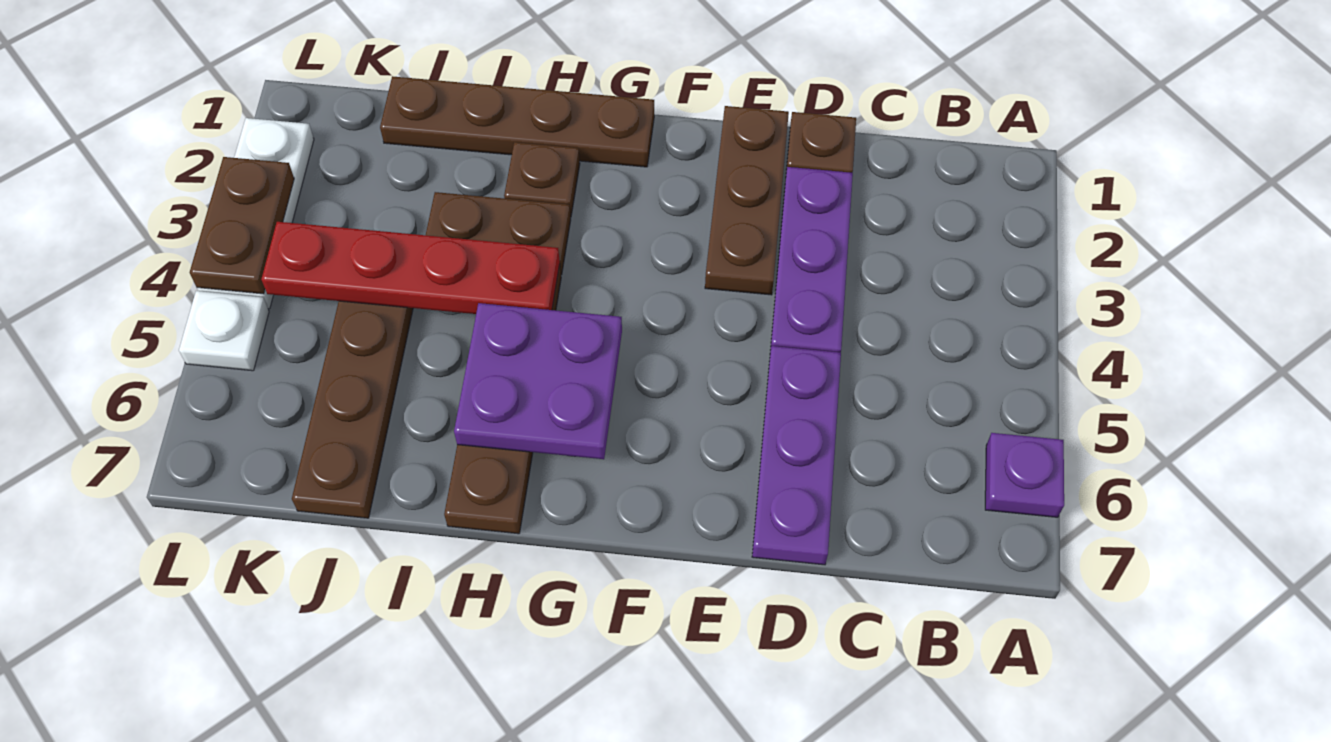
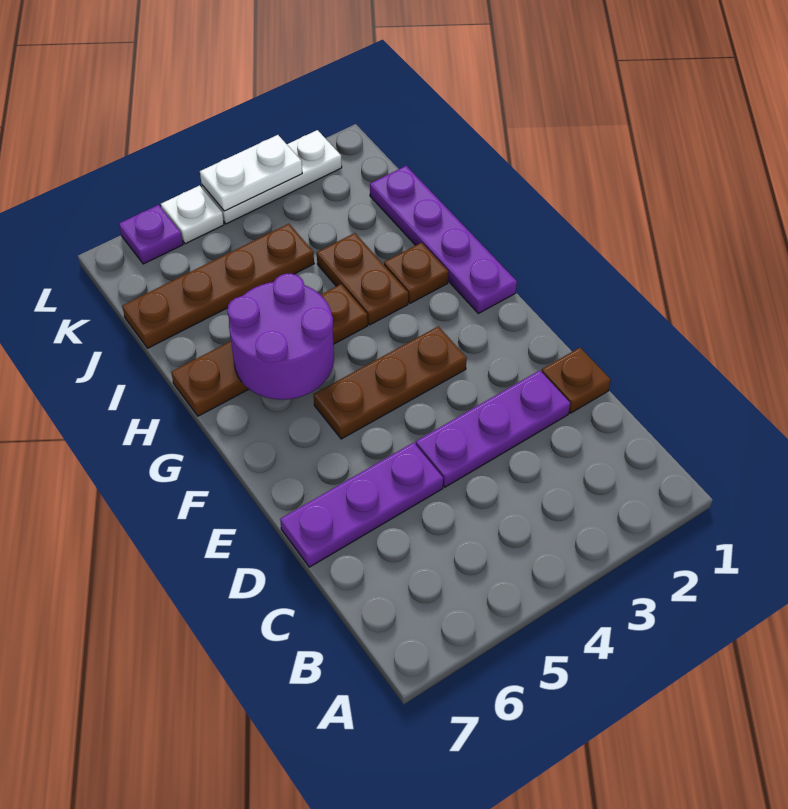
purple plate A6 level 1 -> purple plate L6 level 1
brown plate E1:E3 level 1 -> brown plate F3:F5 level 1
brown plate G1:J1 level 1 -> purple plate G1:J1 level 1
purple plate G5:H6 level 2 -> purple round brick G5:H6 level 2
red plate H4:K4 level 2 -> none
brown plate L3:L4 level 2 -> white plate L3:L4 level 2

